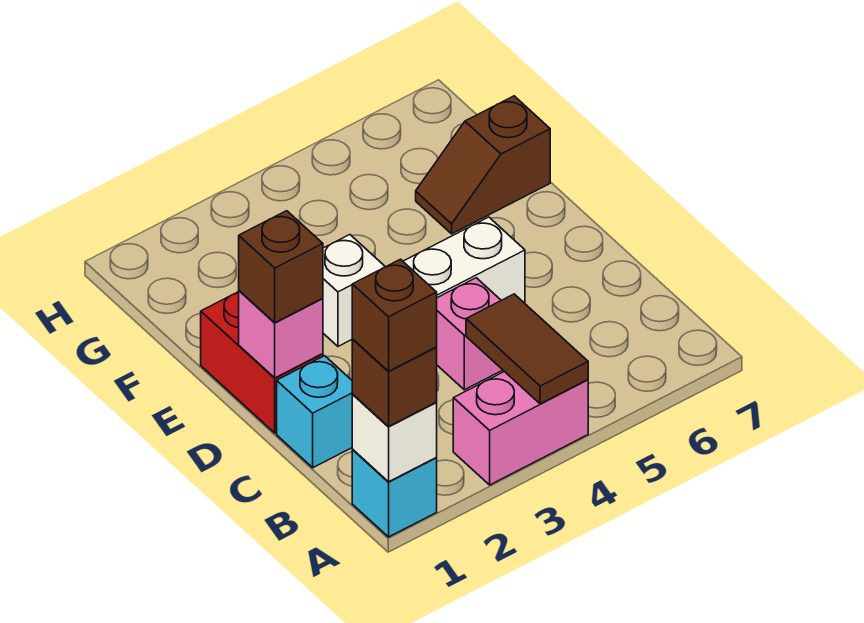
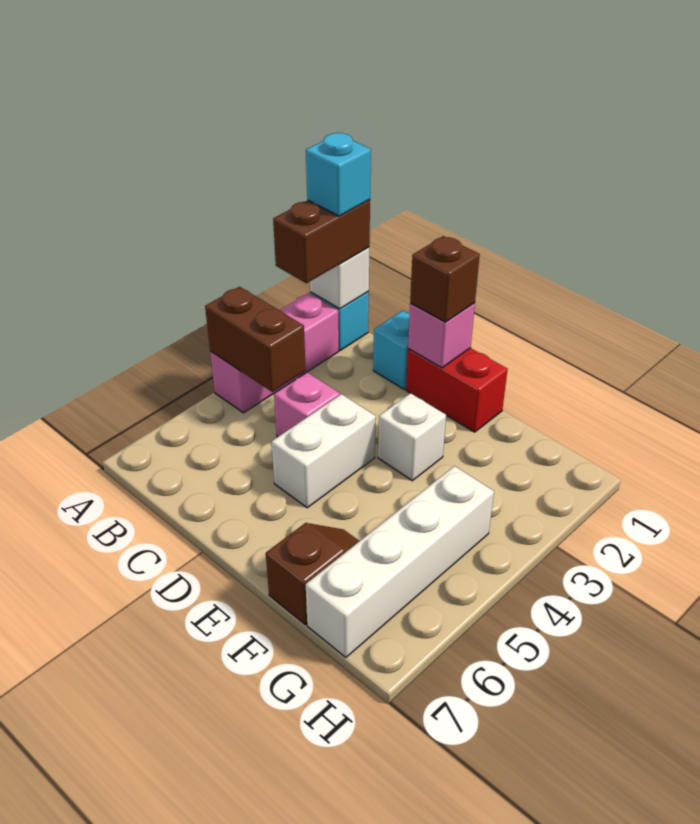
brown brick A1 level 3 -> brown brick A1:A2 level 3
brown brick A1 level 4 -> cyan brick A1 level 4
pink brick A3:A4 level 1 -> pink brick A2:A4 level 1
brown tile A4:B4 level 2 -> brown brick A4:B4 level 2
none -> white brick G4:G7 level 1

